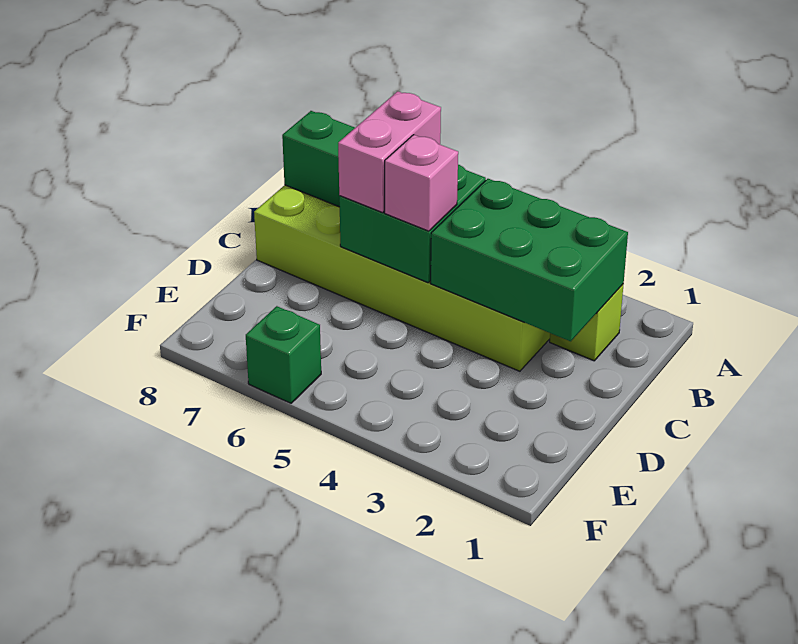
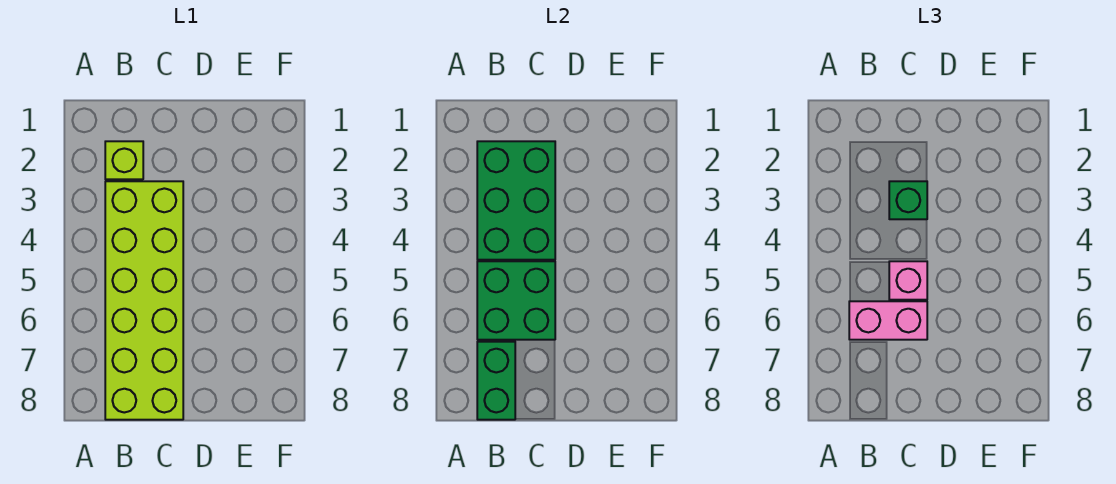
green brick F6 level 1 -> green brick C3 level 3

